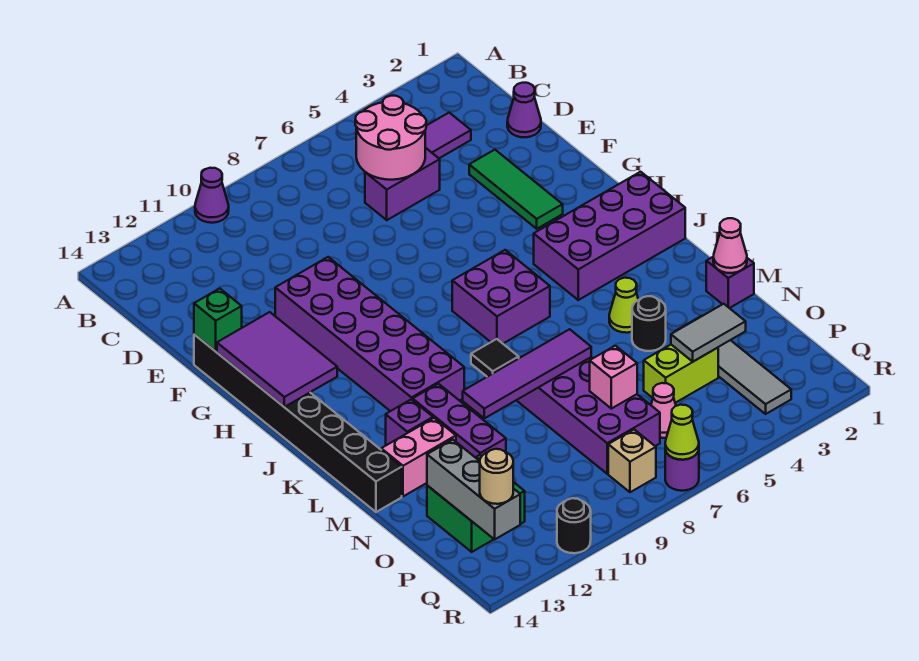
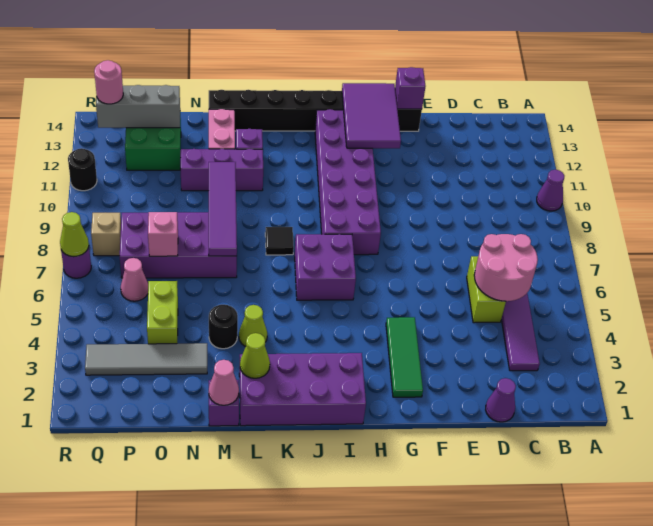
purple brick D5:D6 level 1 -> lime brick D5:D6 level 1
green tile E3:G3 level 1 -> green tile G2:G4 level 1
purple brick F10:K11 level 1 -> purple brick H8:I13 level 1
green brick F14 level 2 -> purple brick F14 level 2
purple tile G13:I14 level 2 -> purple tile G12:H14 level 2
purple brick I1:J4 level 1 -> purple brick I1:L2 level 1
none -> lime cone L2 level 2
grey tile O3:O4 level 2 -> none
tan round brick Q13 level 3 -> pink round brick Q13 level 3

